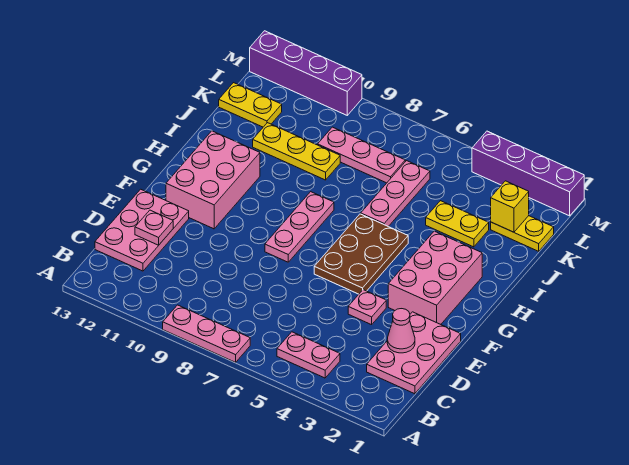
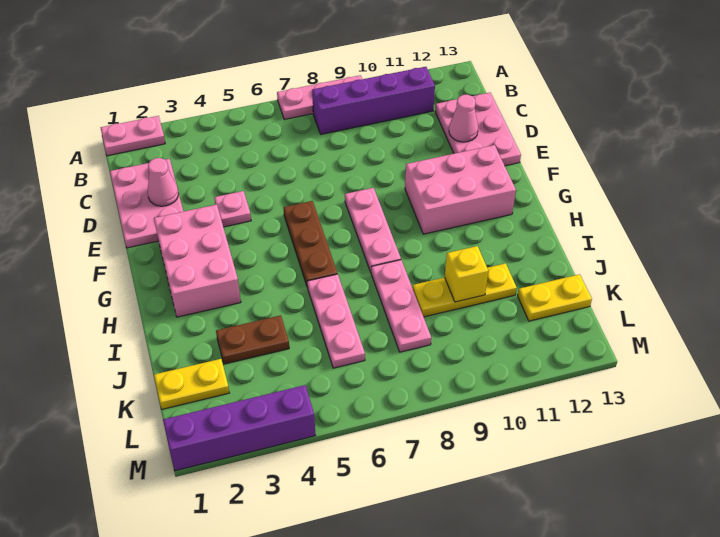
pink plate B4:B5 level 1 -> pink plate A1:A2 level 1
pink plate D12 level 2 -> pink cone D12 level 2
brown plate F5:H6 level 1 -> brown plate F6:H6 level 1
pink brick F11:H12 level 1 -> pink brick F10:G12 level 1
yellow plate J3:J4 level 1 -> brown plate J3:J4 level 1
yellow brick K2 level 2 -> yellow brick J10 level 2
pink plate K7:K9 level 1 -> pink plate I8:K8 level 1
purple brick M10:M13 level 1 -> purple brick B8:B11 level 1

